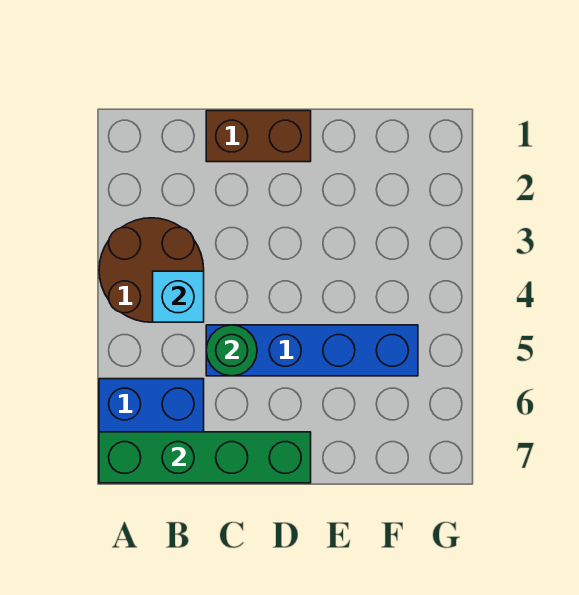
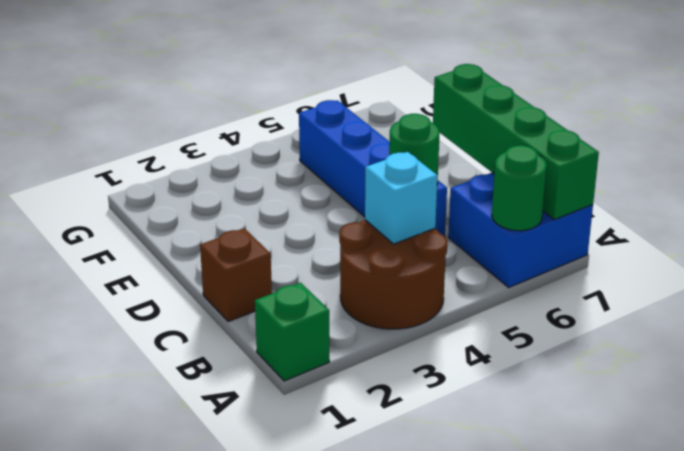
none -> green brick A1 level 1
none -> green round brick A6 level 2
brown brick C1:D1 level 1 -> brown brick C1 level 1

